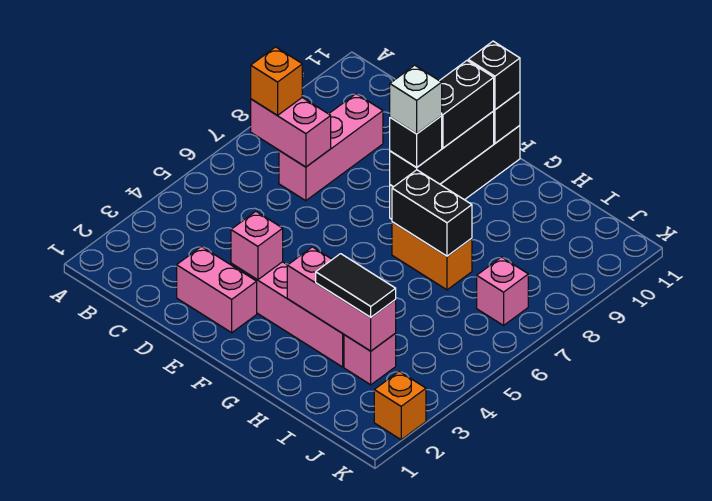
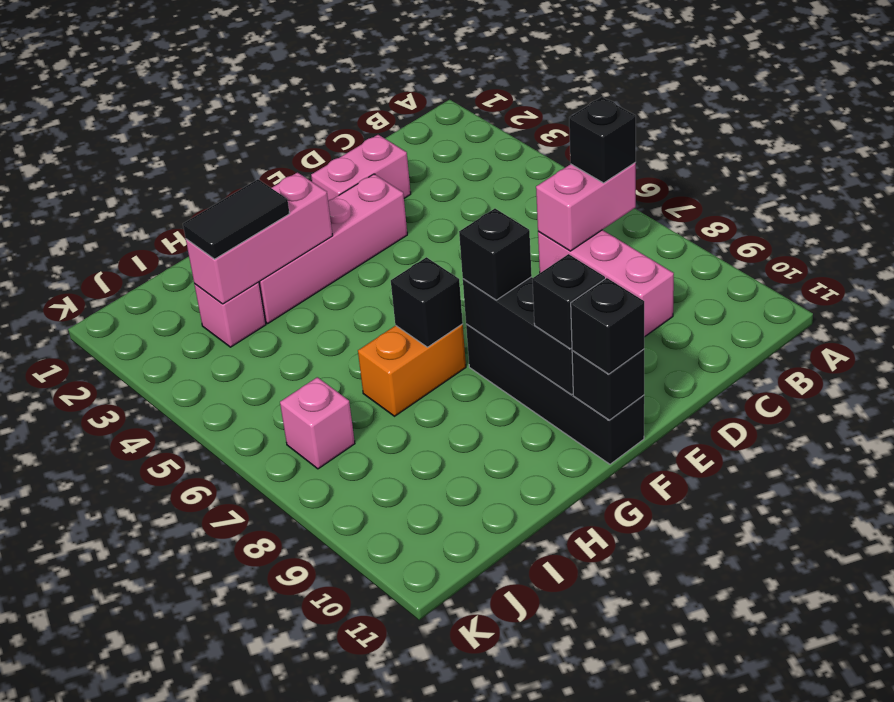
orange brick B7 level 3 -> black brick B7 level 3
pink brick E3 level 2 -> none
white brick F8 level 4 -> none
black brick F9:F10 level 3 -> black brick F10 level 3
black brick G7:H7 level 2 -> black brick G7 level 2
orange brick K2 level 1 -> none

